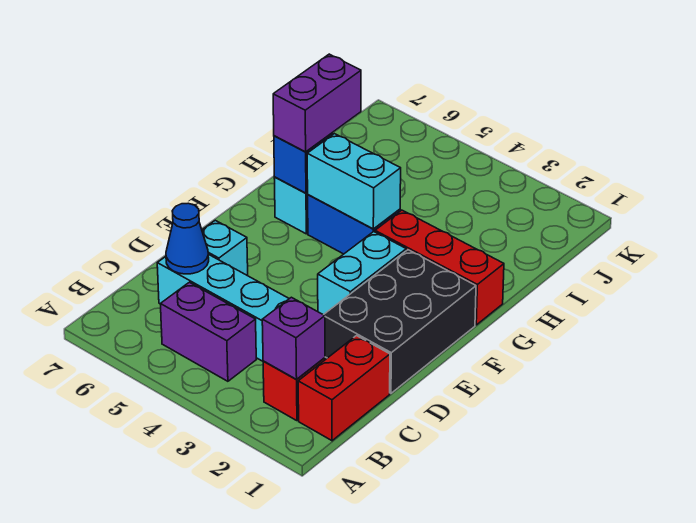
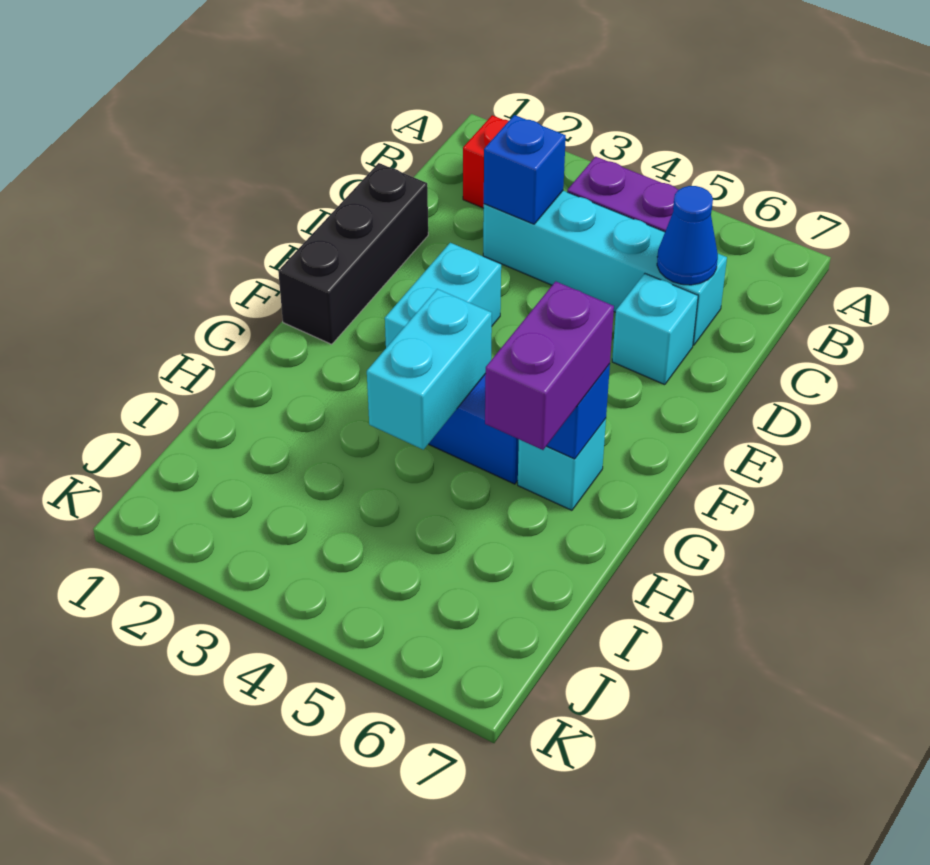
red brick B1:C1 level 1 -> none
purple brick B2 level 2 -> none
none -> blue brick C3 level 2
black brick D1:F2 level 1 -> black brick D1:F1 level 1
red brick G1:G3 level 1 -> none
cyan brick G4:G5 level 2 -> cyan brick G4:H4 level 2

